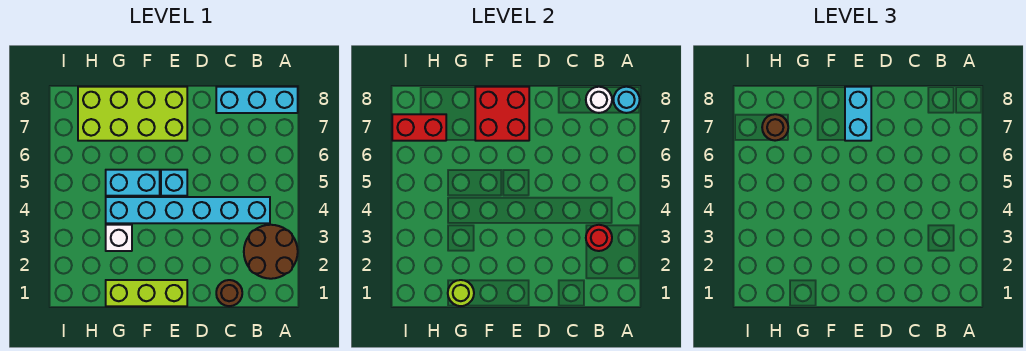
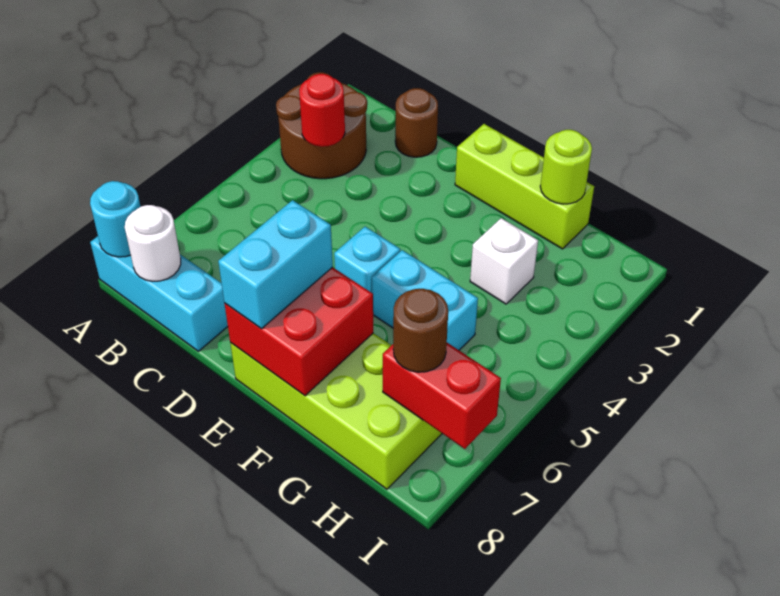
cyan brick B4:G4 level 1 -> none

